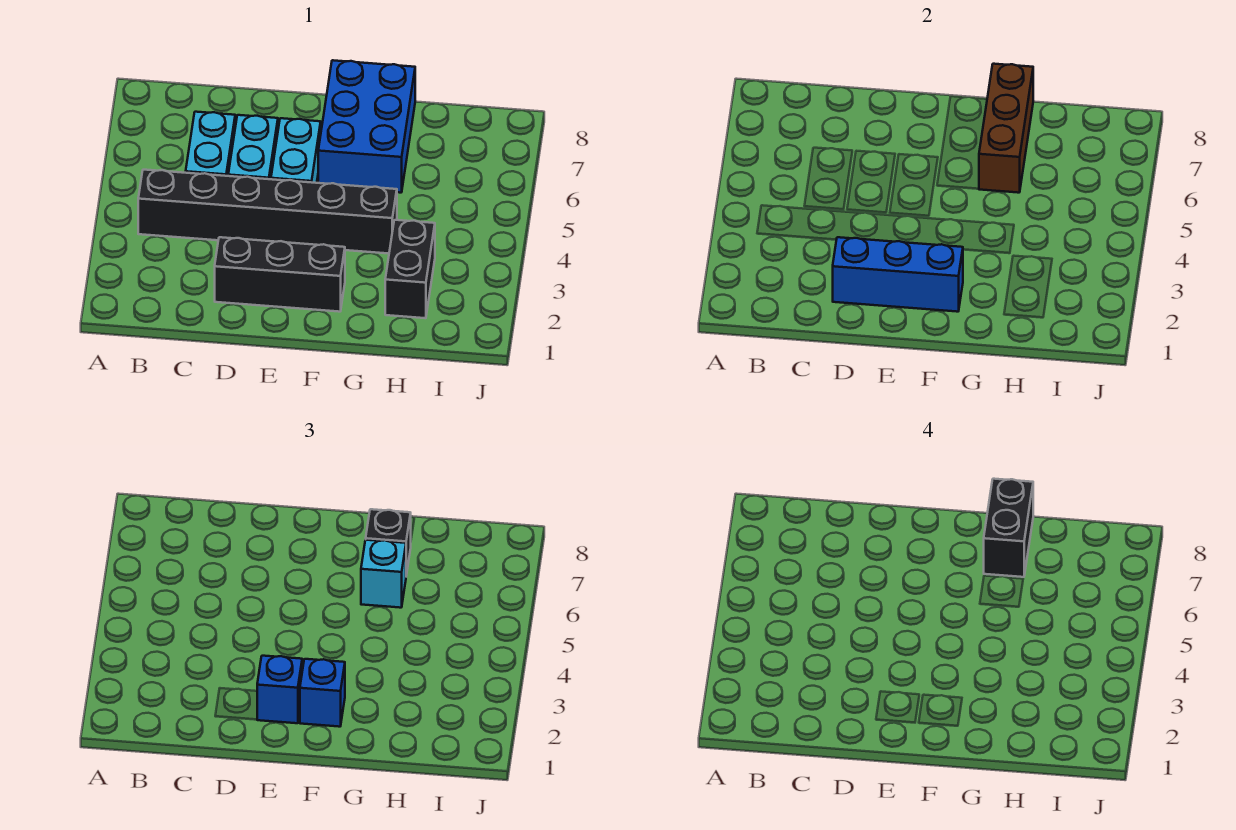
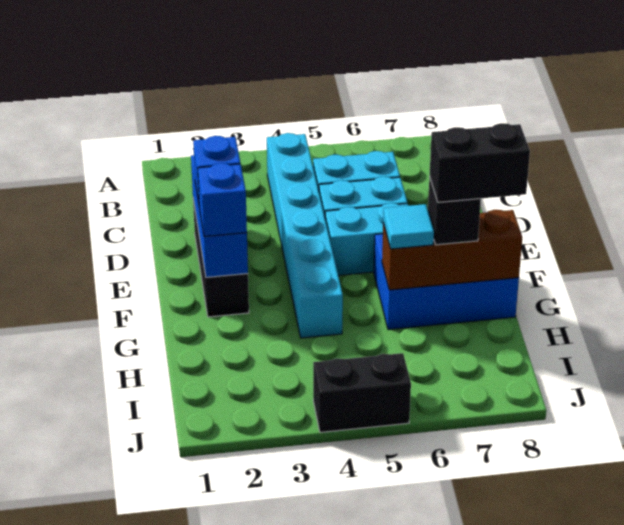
black brick B4:G4 level 1 -> cyan brick B4:G4 level 1
cyan brick G6 level 3 -> cyan tile G6 level 3
black brick H2:H3 level 1 -> black brick J4:J5 level 1

